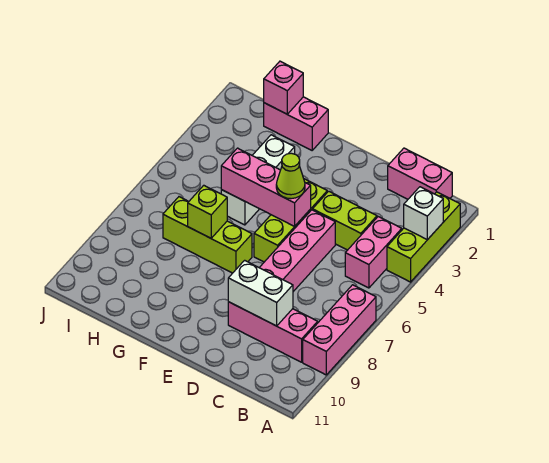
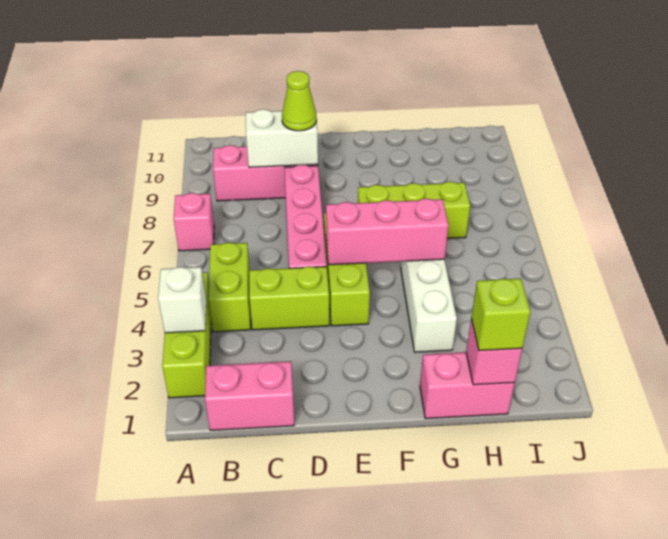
pink brick A7:A9 level 1 -> pink brick A7 level 1
pink brick B4:B5 level 1 -> lime brick B4:B5 level 1
lime cone E5 level 3 -> lime cone D9 level 3
lime brick G7 level 2 -> lime brick H1 level 3

